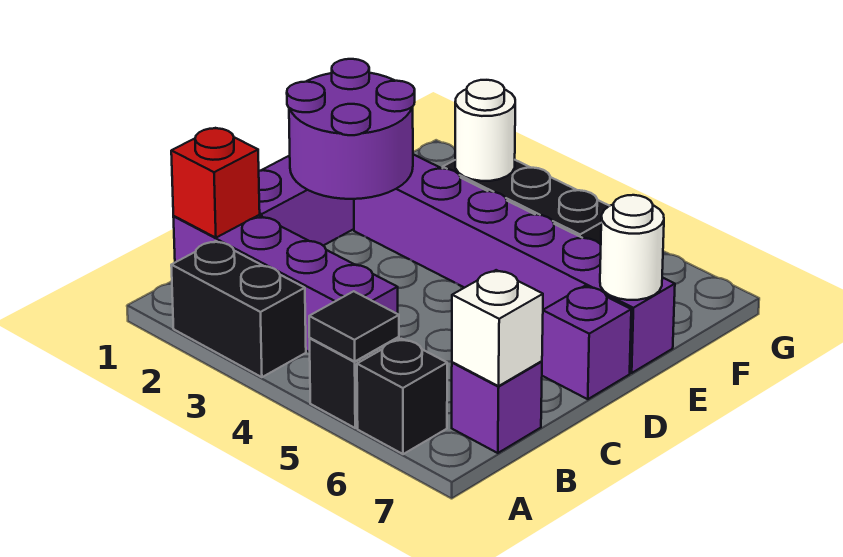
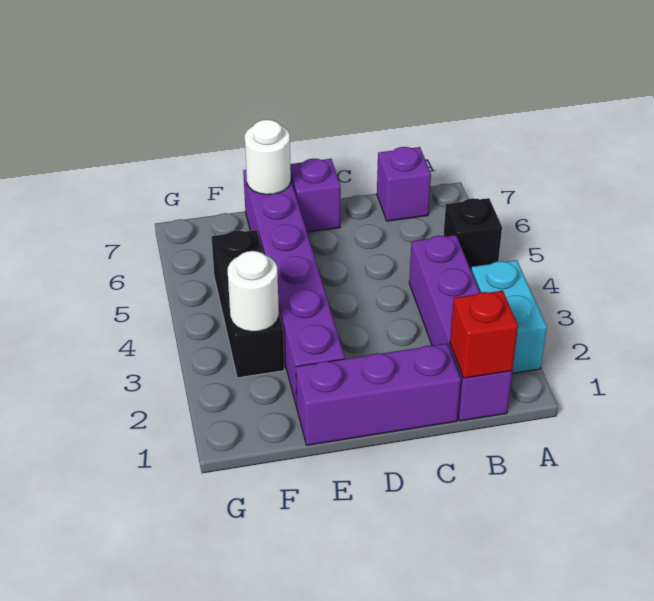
black brick A2:A3 level 1 -> cyan brick A2:A3 level 1
black tile A5 level 2 -> none
black brick A6 level 1 -> none
white brick B7 level 2 -> none
purple round brick D1:E2 level 2 -> none

